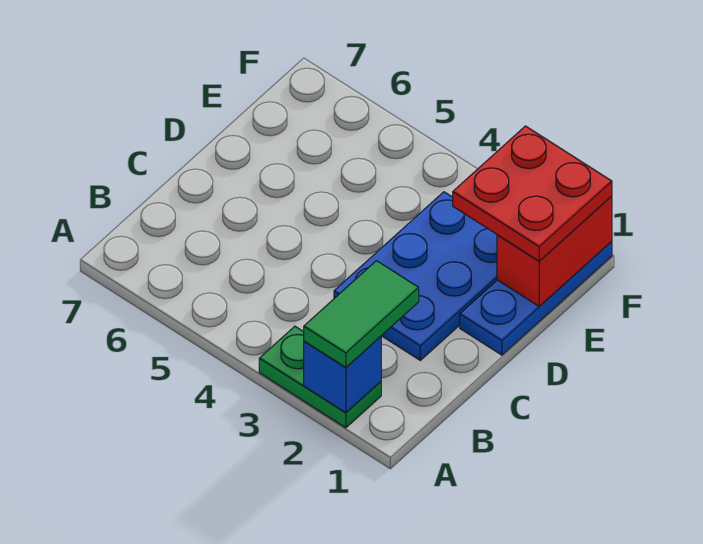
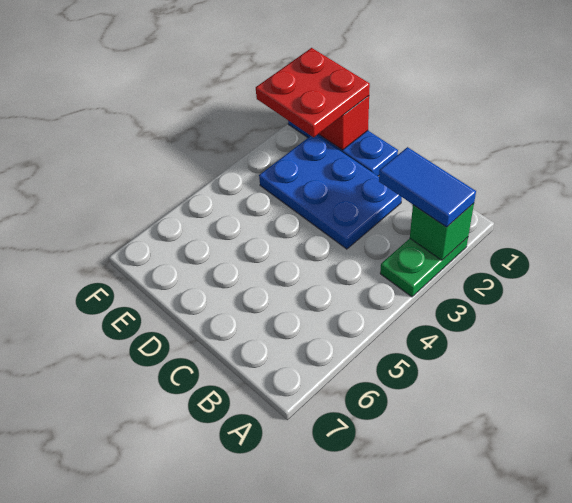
blue brick A2 level 2 -> green brick A2 level 2
green tile A2:B2 level 3 -> blue tile A2:B2 level 3

